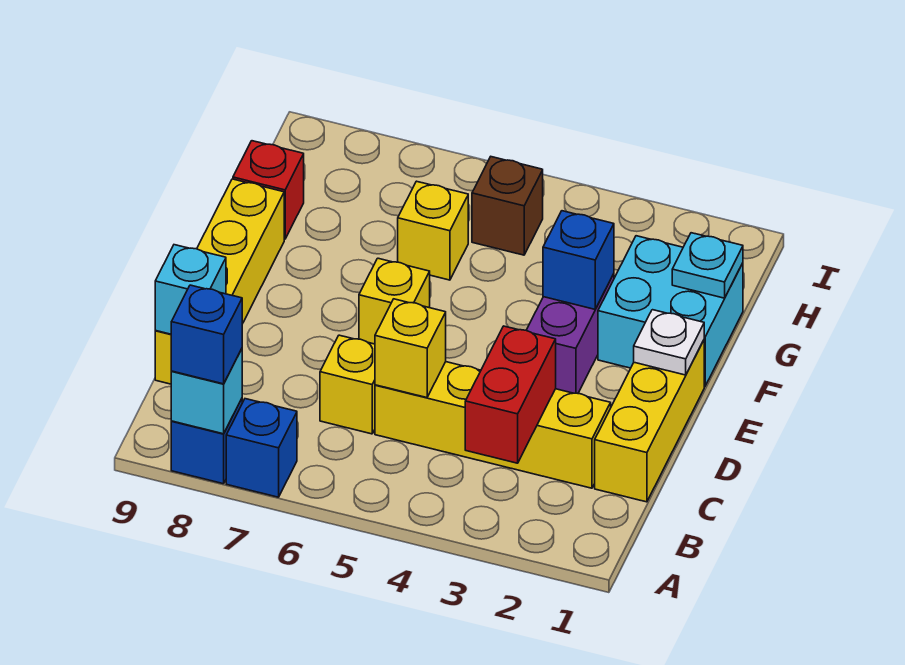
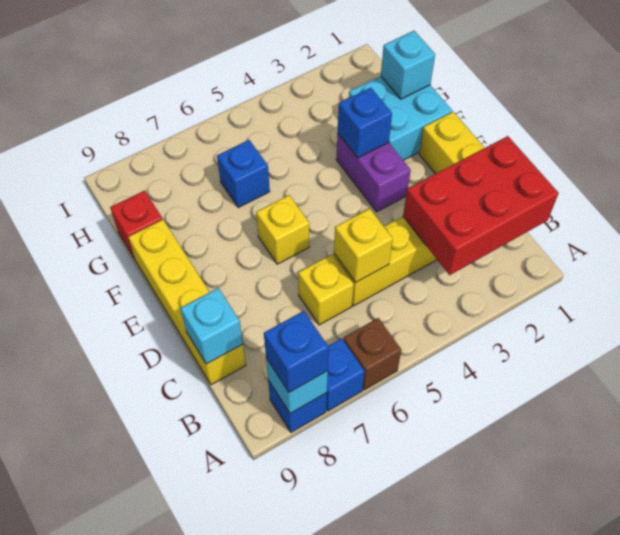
red brick B3:C3 level 2 -> red brick B1:C3 level 2
white plate E1 level 2 -> none
cyan plate G1 level 2 -> cyan brick G1 level 2
yellow brick G6 level 1 -> blue brick G6 level 1
brown brick H5 level 1 -> brown brick A6 level 1

